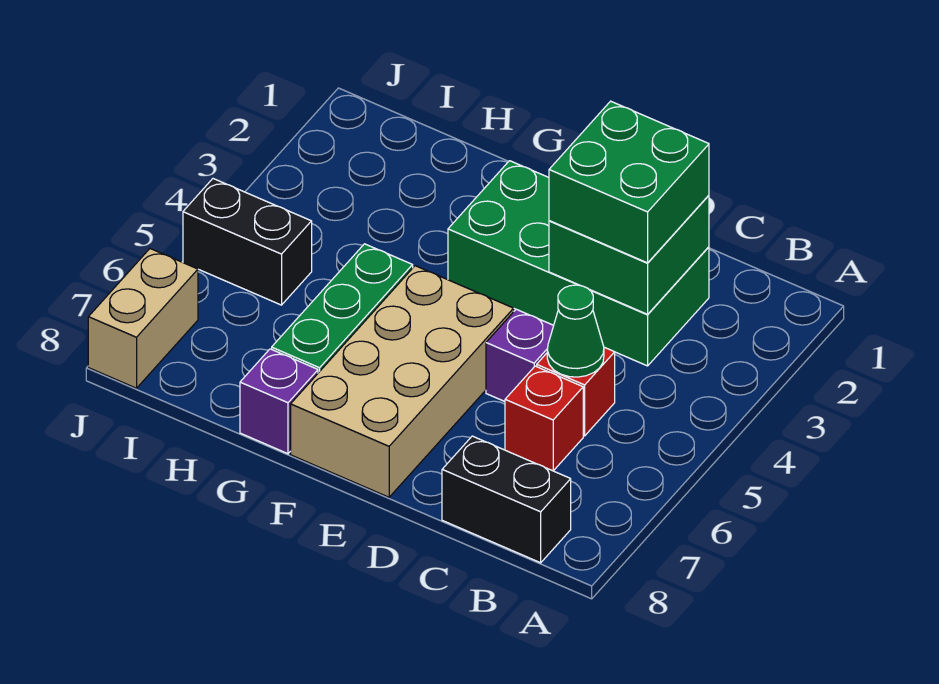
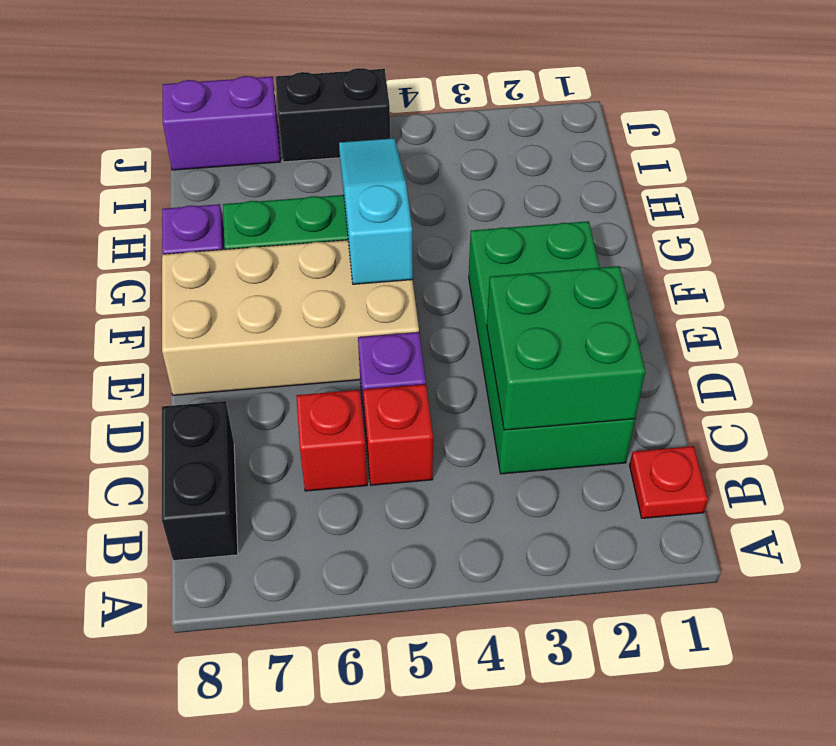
none -> red plate B1 level 1
green brick C2:D3 level 3 -> none
green cone C5 level 2 -> none
none -> cyan slope F5:H5 level 2 top F
black brick I5:J5 level 1 -> black brick J5:J6 level 1
tan brick J7:J8 level 1 -> purple brick J7:J8 level 1

